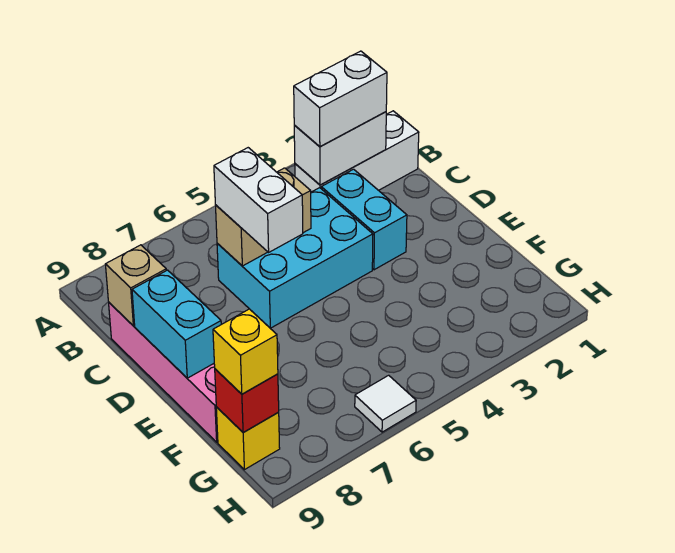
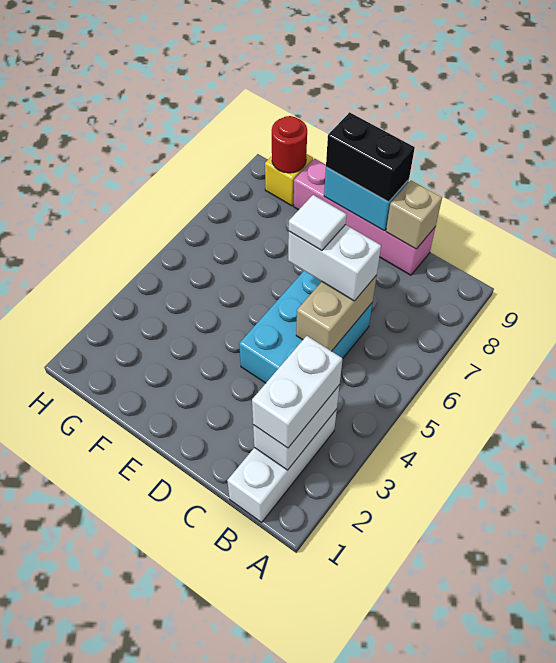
cyan brick C3:D3 level 1 -> none
none -> black brick D9:E9 level 3
red brick G9 level 2 -> red round brick G9 level 2
yellow brick G9 level 3 -> none
white tile H6 level 1 -> white tile D6 level 4

